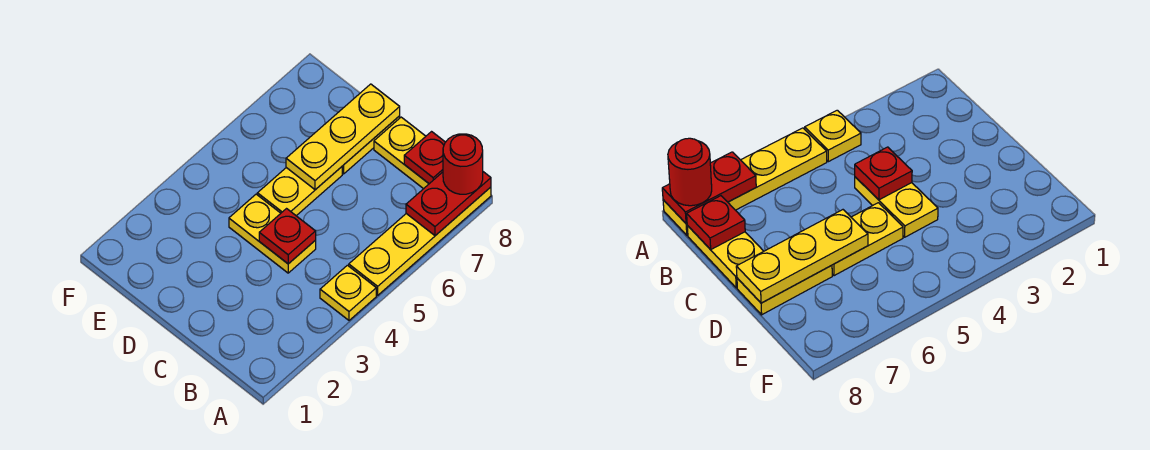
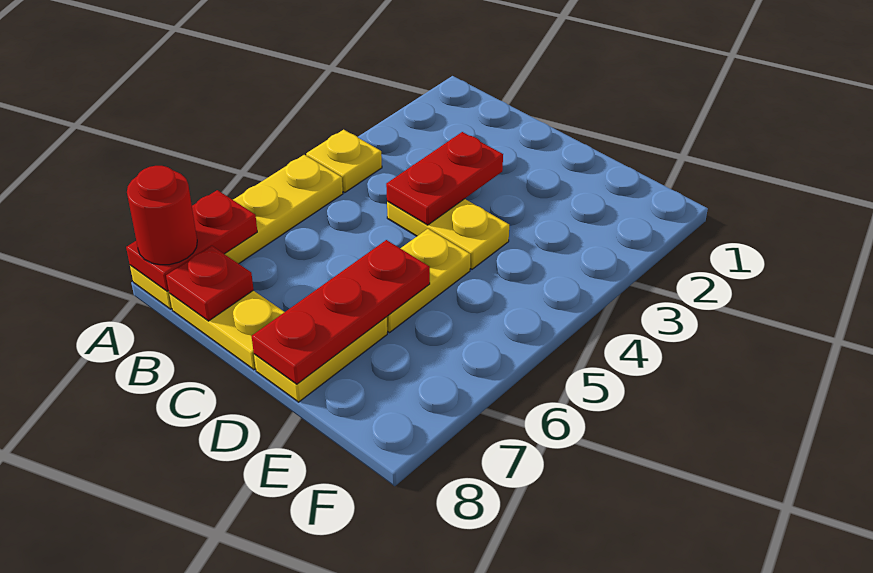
red plate C4 level 2 -> red plate C3:C4 level 2
yellow plate D6:D8 level 2 -> red plate D6:D8 level 2

